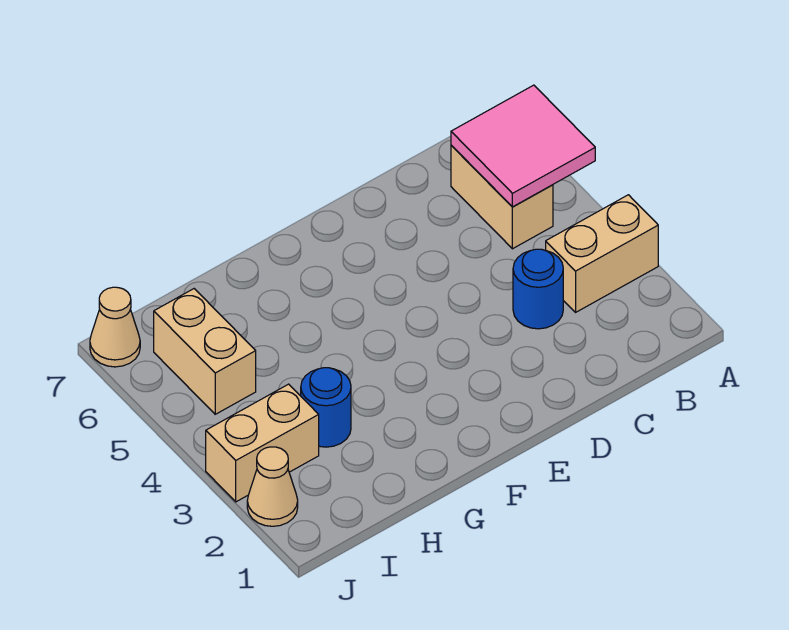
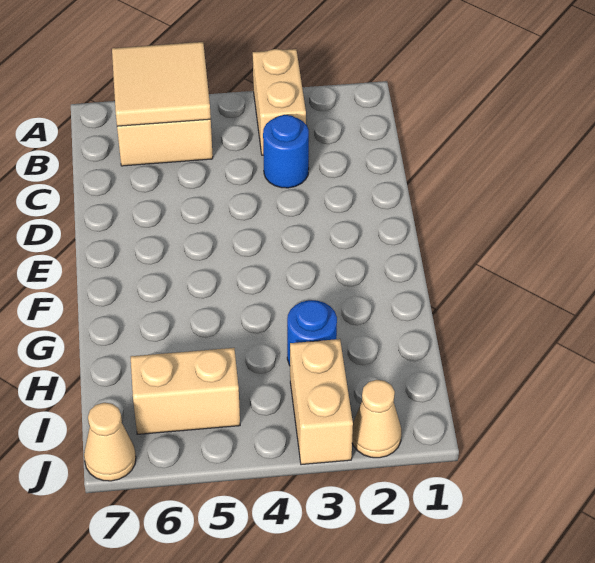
pink tile A5:B6 level 2 -> tan tile A5:B6 level 2

